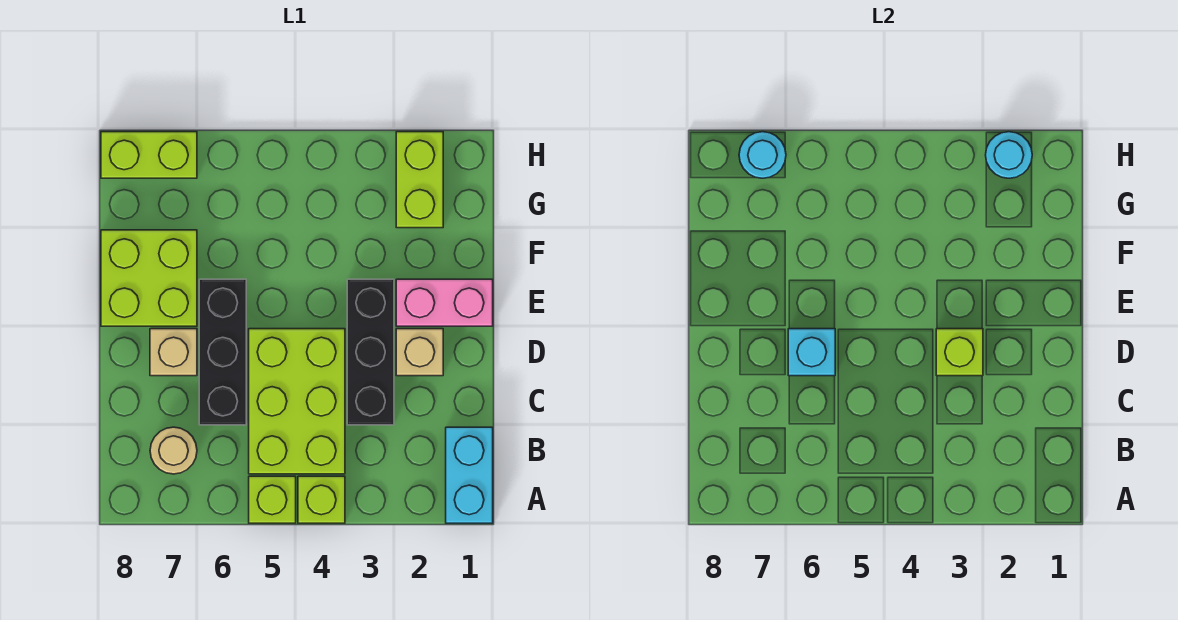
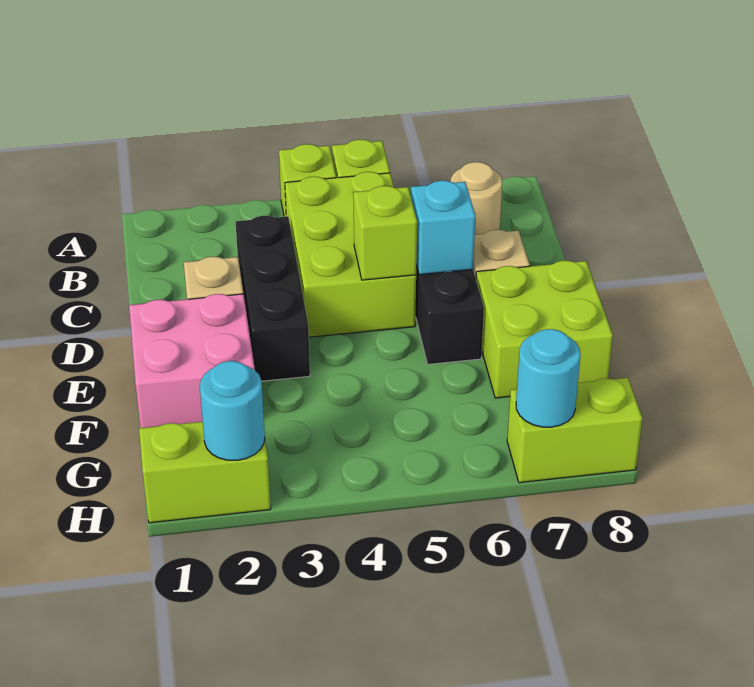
cyan brick A1:B1 level 1 -> none
lime brick D3 level 2 -> lime brick D5 level 2
pink brick E1:E2 level 1 -> pink brick E1:F2 level 1
lime brick G2:H2 level 1 -> lime brick H1:H2 level 1

